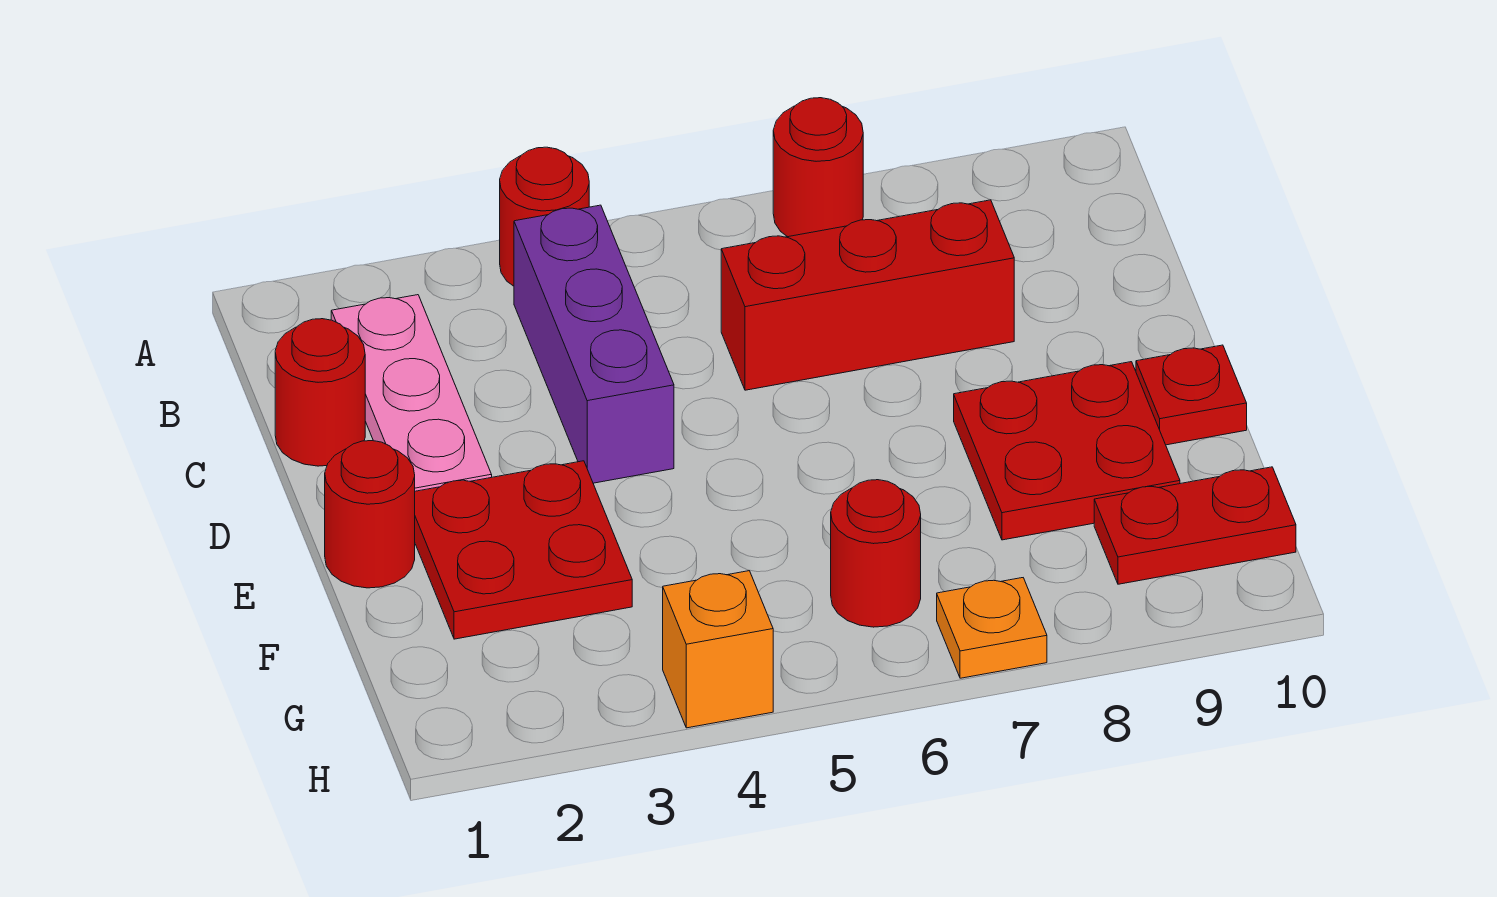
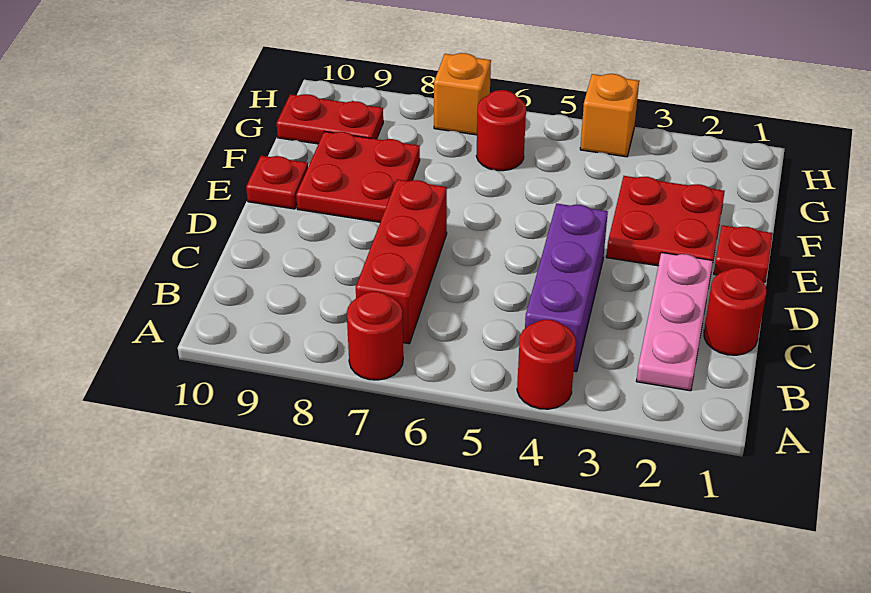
red brick C6:C8 level 1 -> red brick B7:D7 level 1
red round brick E1 level 1 -> red plate E1 level 1
orange plate H7 level 1 -> orange brick H7 level 1

